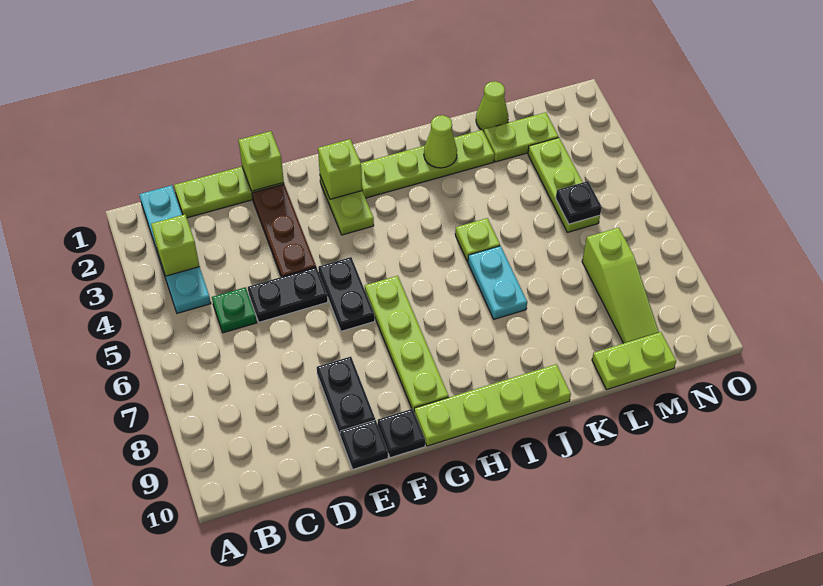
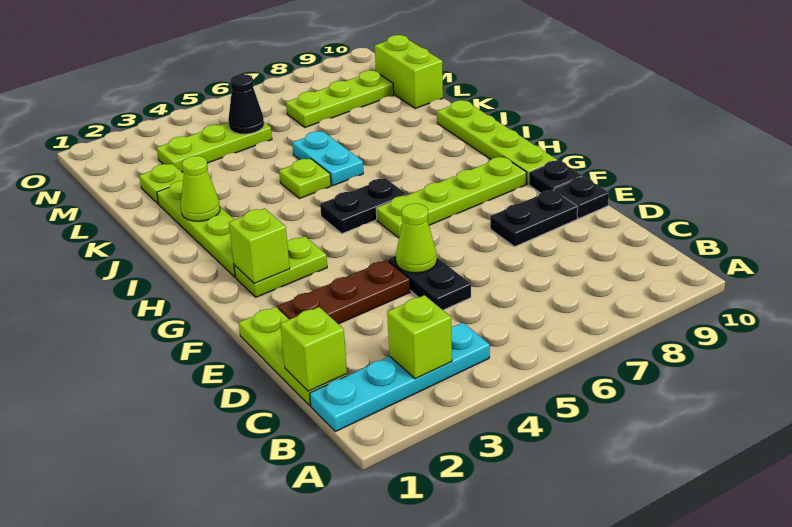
green plate C5 level 1 -> none
lime brick E1 level 2 -> lime brick C1 level 2
black plate F5:F6 level 1 -> black plate H5:H6 level 1
cyan plate J6:J7 level 1 -> cyan plate J6:K6 level 1
lime cone L1 level 1 -> lime cone E5 level 2
lime plate L2:M2 level 1 -> lime plate L2 level 1
lime plate L10:M10 level 1 -> lime brick L10:M10 level 1
black plate M5 level 2 -> black cone M5 level 2
lime slope M7:M9 level 1 top 7 -> lime plate M7:M9 level 1

